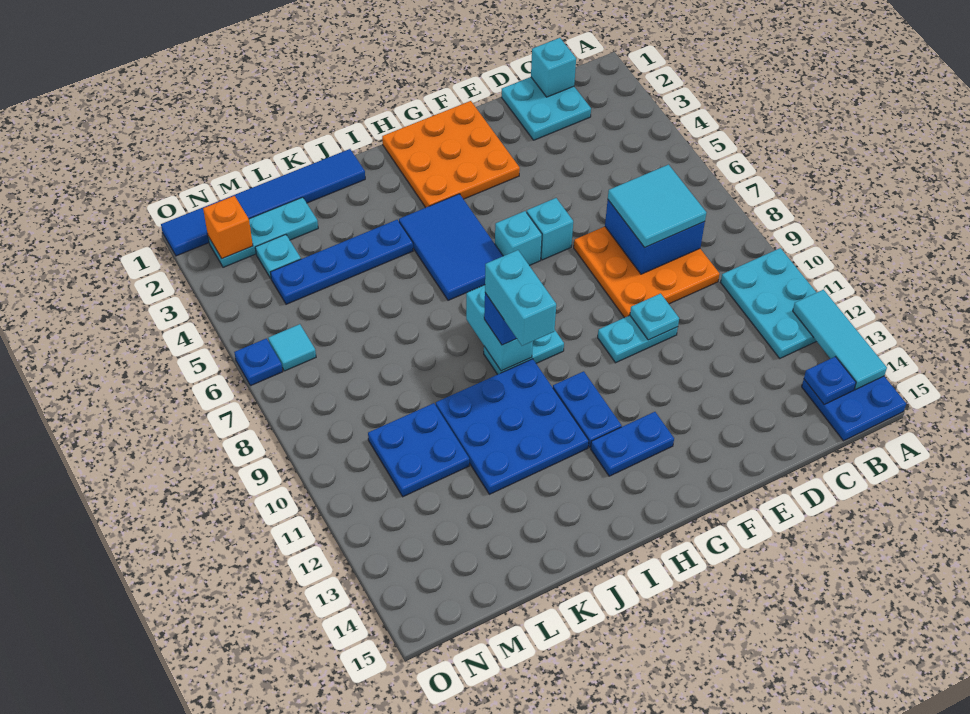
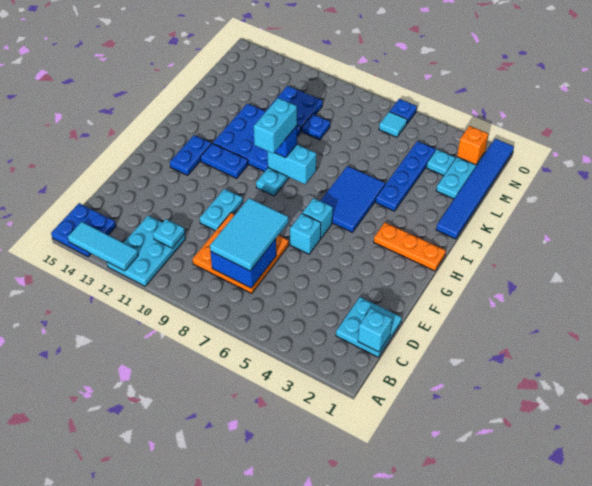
cyan plate A10:B12 level 1 -> cyan plate A11:C12 level 1
blue plate B14 level 2 -> blue plate L9 level 1
cyan tile C7:D8 level 3 -> cyan tile C7:E8 level 3
cyan plate E10 level 2 -> cyan plate C11 level 2
orange plate F1:H3 level 1 -> orange plate H1:H3 level 1
blue tile H4:I6 level 1 -> blue tile H5:J6 level 1
cyan brick I9:I10 level 4 -> cyan brick H9:I9 level 4

